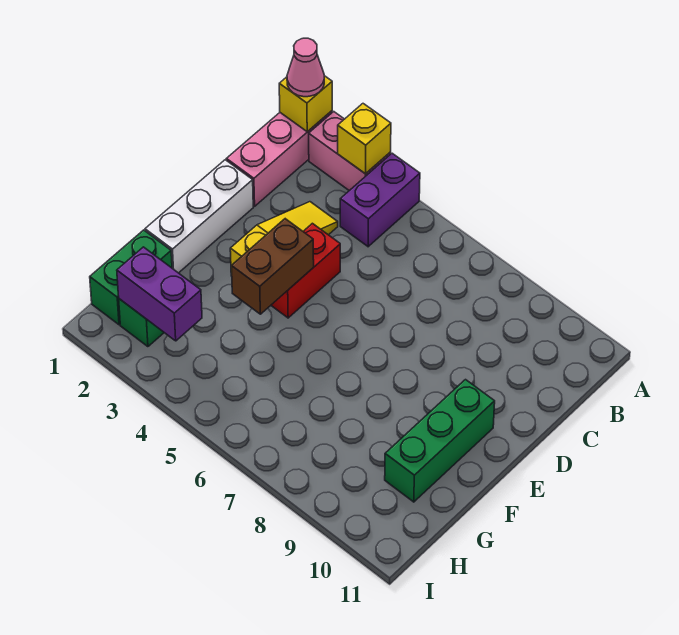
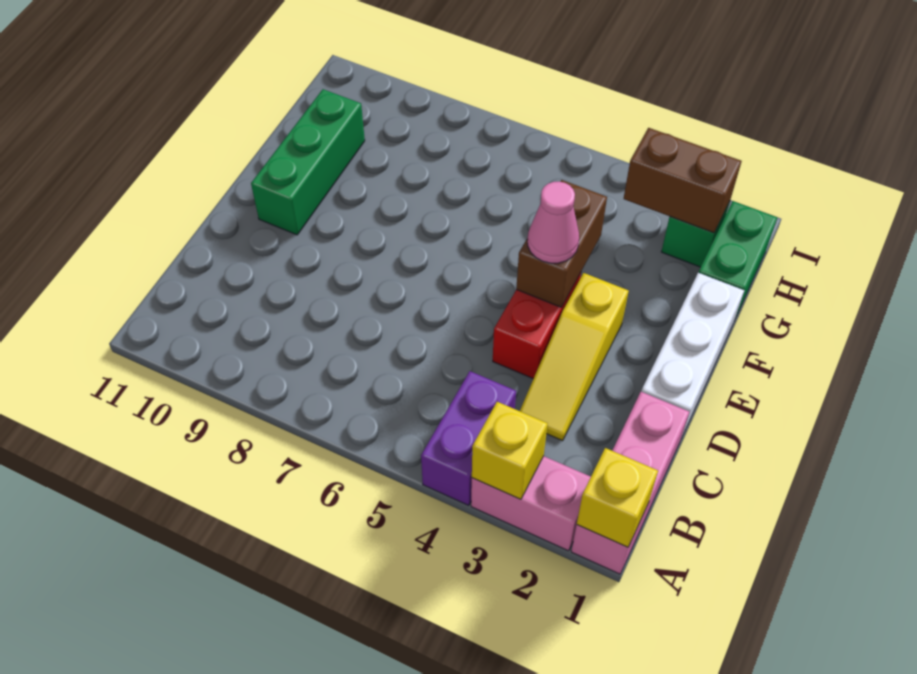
pink cone A1 level 3 -> pink cone E4 level 3
purple brick H2:H3 level 2 -> brown brick H2:H3 level 2

